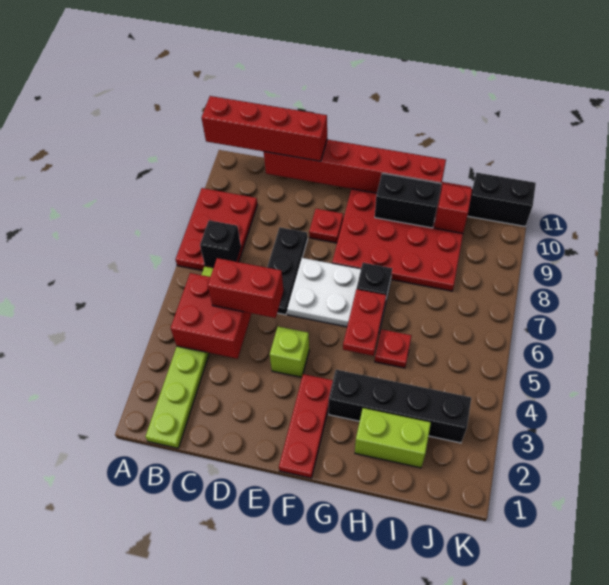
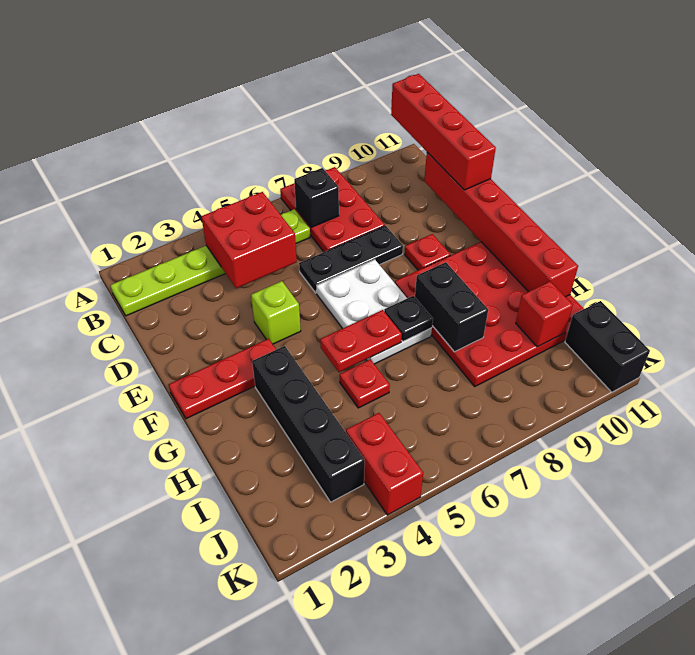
red plate A7:B9 level 1 -> red plate A7:C8 level 1
red brick C5:D5 level 3 -> red brick J4:K4 level 1
black brick G10:H10 level 2 -> black brick G8:H8 level 2
lime brick H2:I2 level 1 -> none

